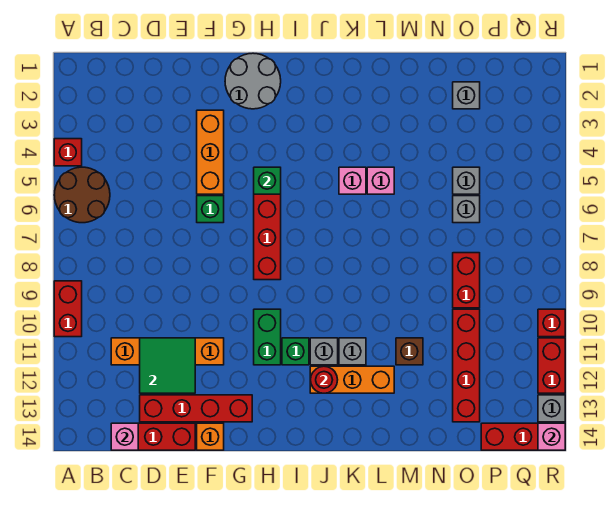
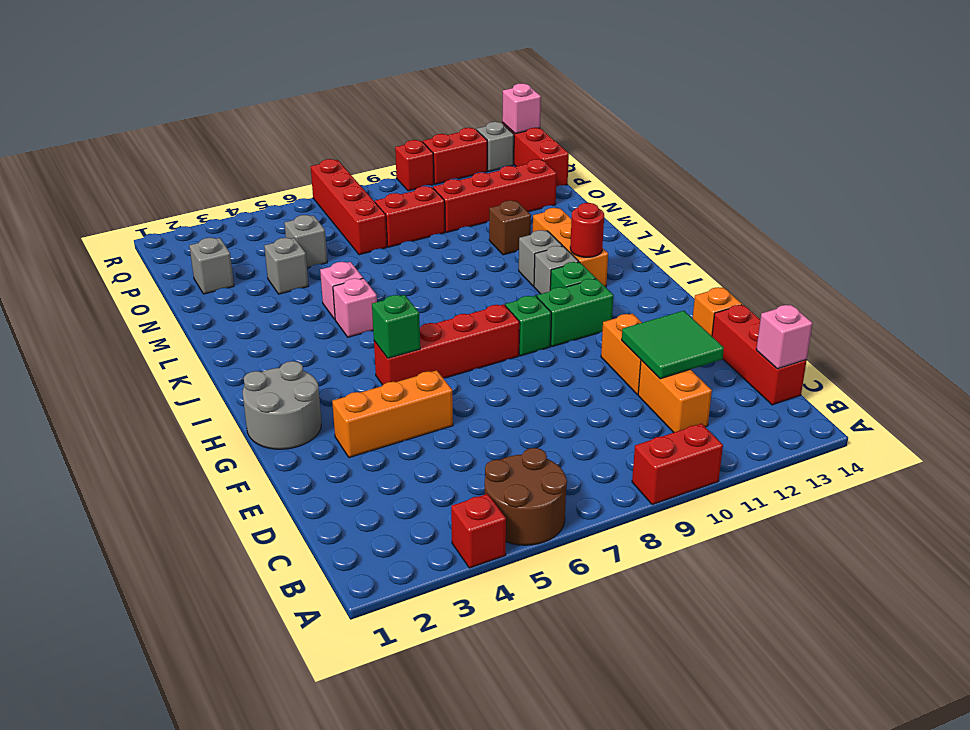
red brick D13:G13 level 1 -> red brick O7:R7 level 1
green brick F6 level 1 -> green brick H9 level 1
grey brick O6 level 1 -> grey brick N4 level 1

